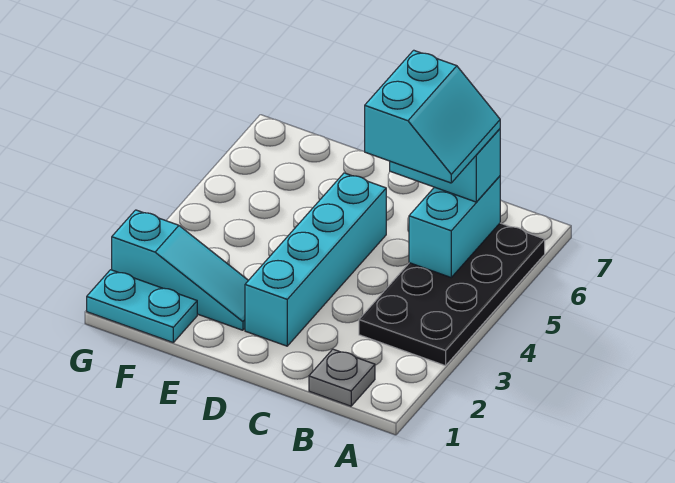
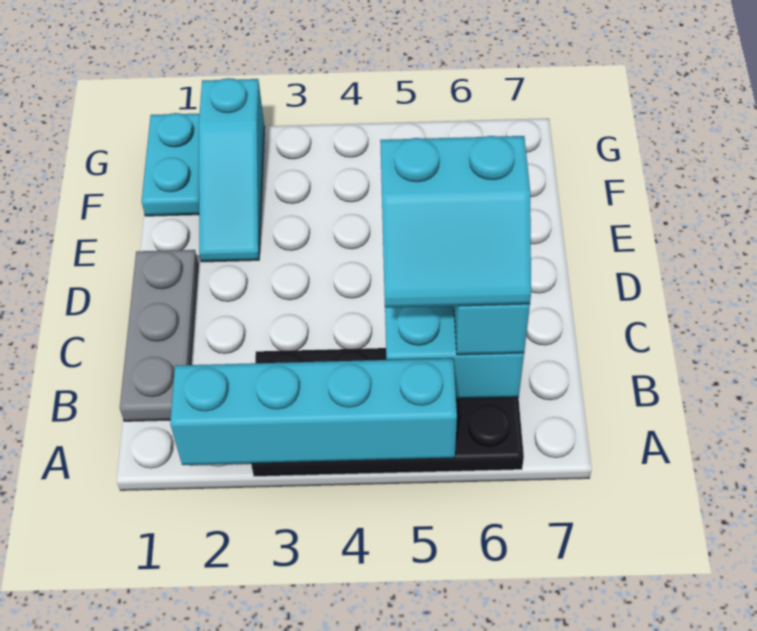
grey plate B1 level 1 -> grey plate B1:D1 level 1
cyan brick D2:D5 level 1 -> cyan brick A2:A5 level 2

